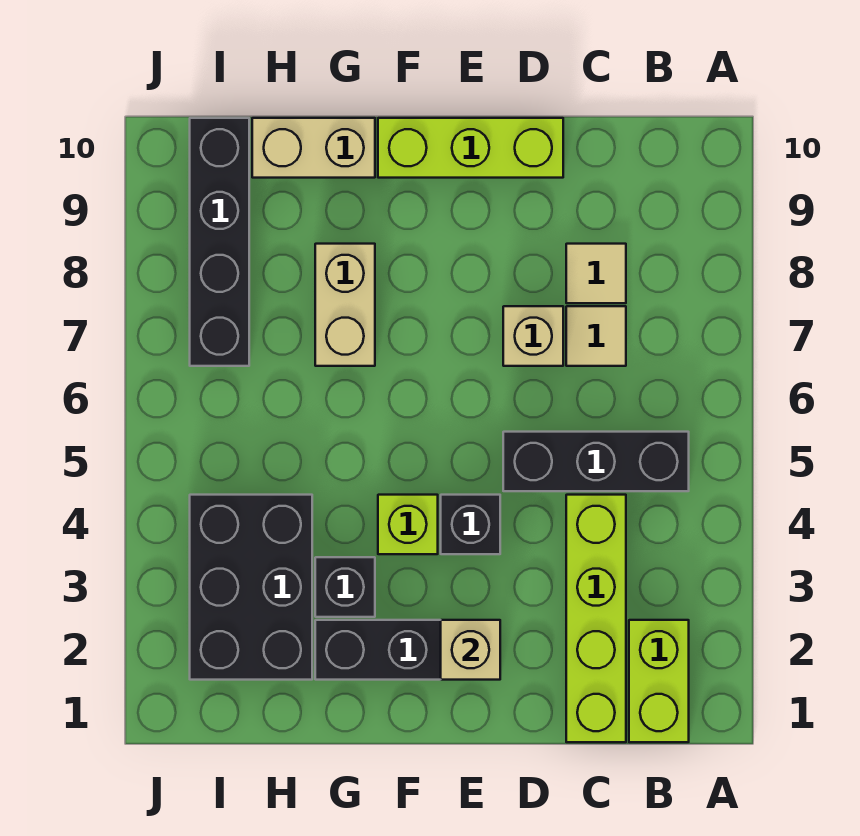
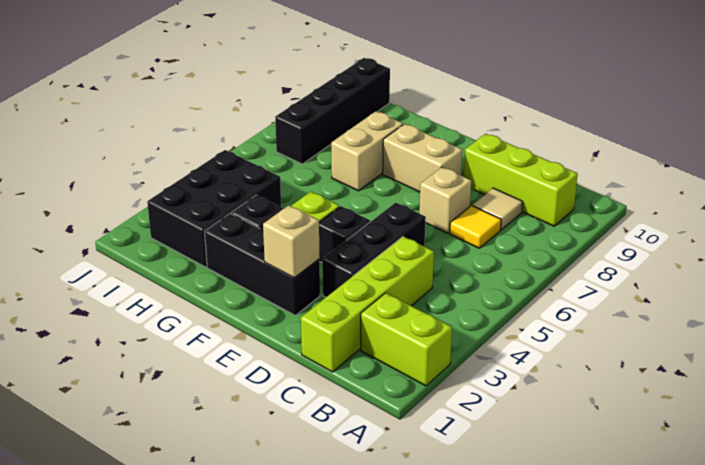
lime brick B1:B2 level 1 -> lime brick A2:B2 level 1
black brick B5:D5 level 1 -> black brick D3:D5 level 1
tan tile C7 level 1 -> yellow tile C7 level 1
lime brick D10:F10 level 1 -> lime brick B9:D9 level 1
tan brick G10:H10 level 1 -> tan brick E8:F8 level 1

